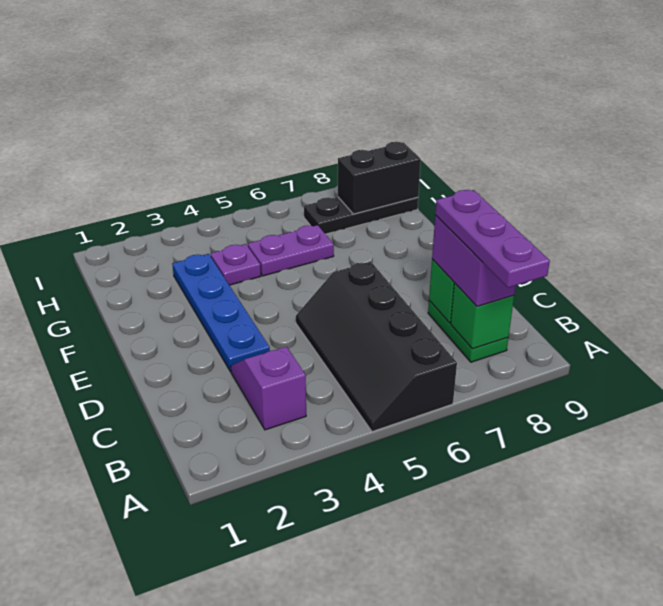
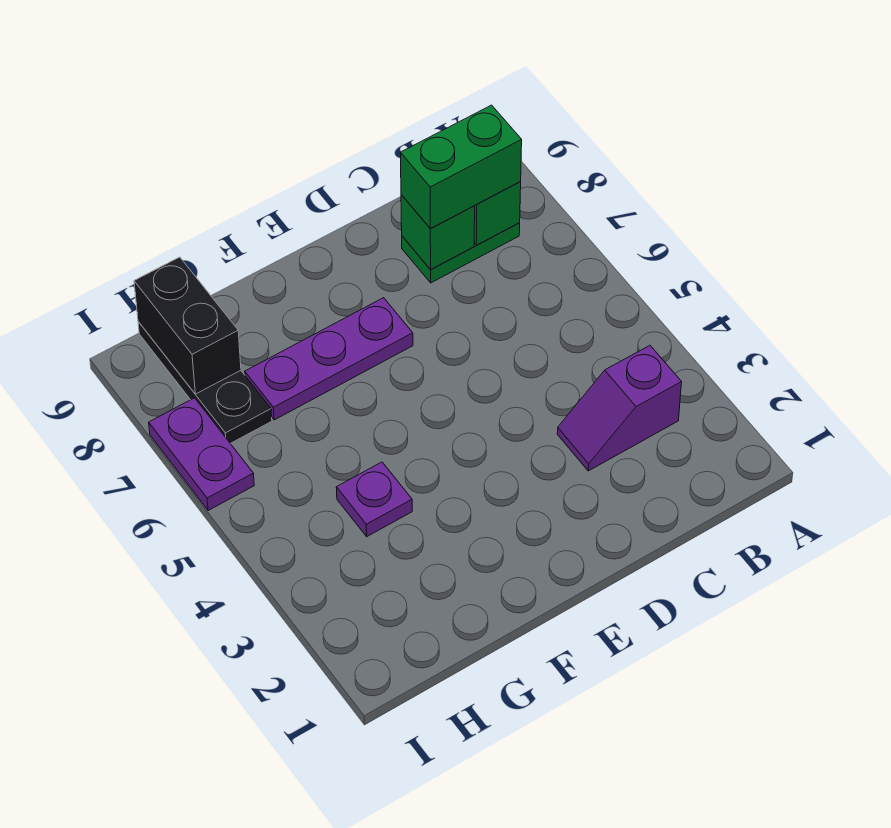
black slope A5:D6 level 1 top 6 -> none
purple plate A8:C8 level 4 -> purple plate E7:G7 level 1
purple brick B8:C8 level 3 -> green brick B8:C8 level 3
blue plate D3:G3 level 1 -> none
purple plate G5:G6 level 1 -> purple plate I6:I7 level 1

